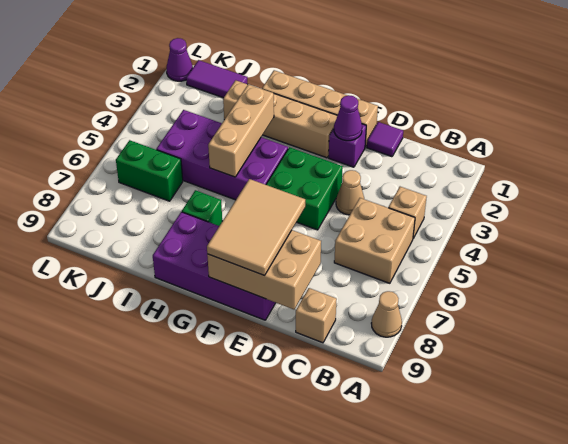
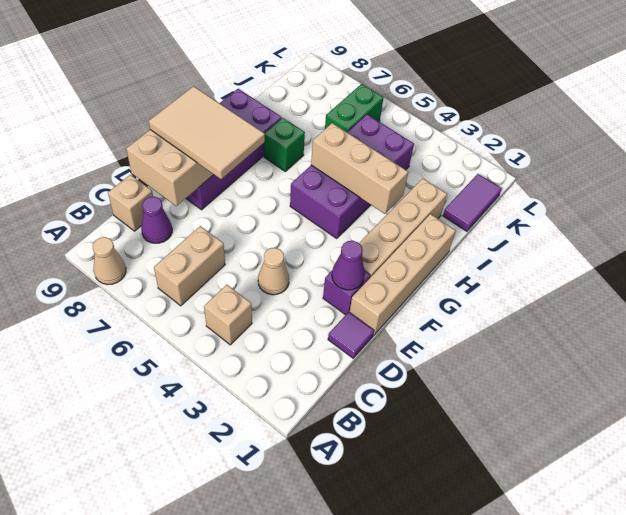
tan brick B5:C6 level 1 -> tan brick B6:C6 level 1
green brick E4:F5 level 1 -> none
purple cone L1 level 1 -> purple cone C8 level 1

